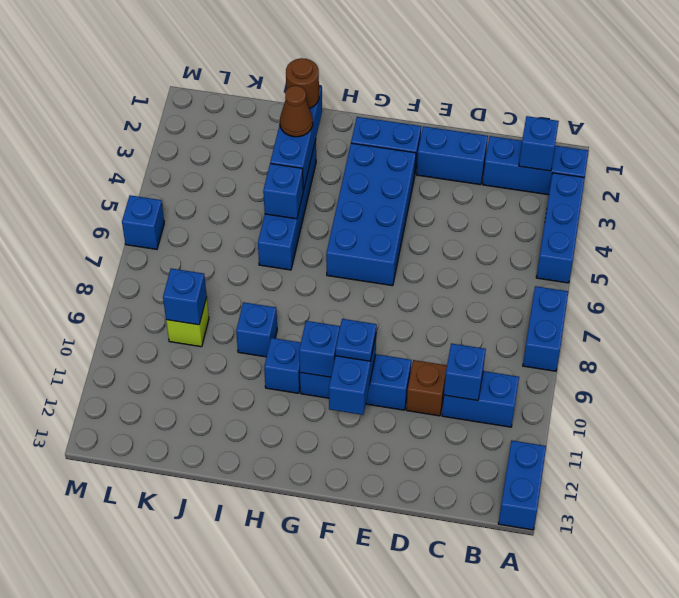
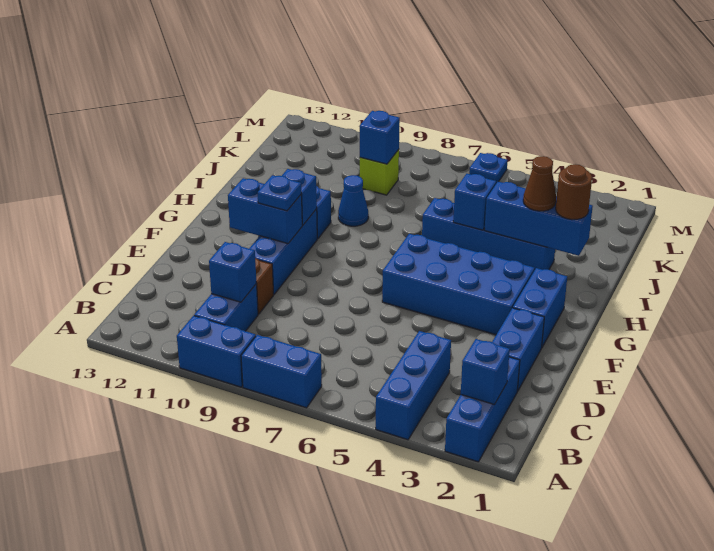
blue brick A3:A5 level 1 -> blue brick A4:C4 level 1
blue brick A12:A13 level 1 -> blue brick A9:A10 level 1
blue brick I9 level 1 -> blue cone I9 level 1
blue brick M6 level 1 -> blue plate M6 level 1

